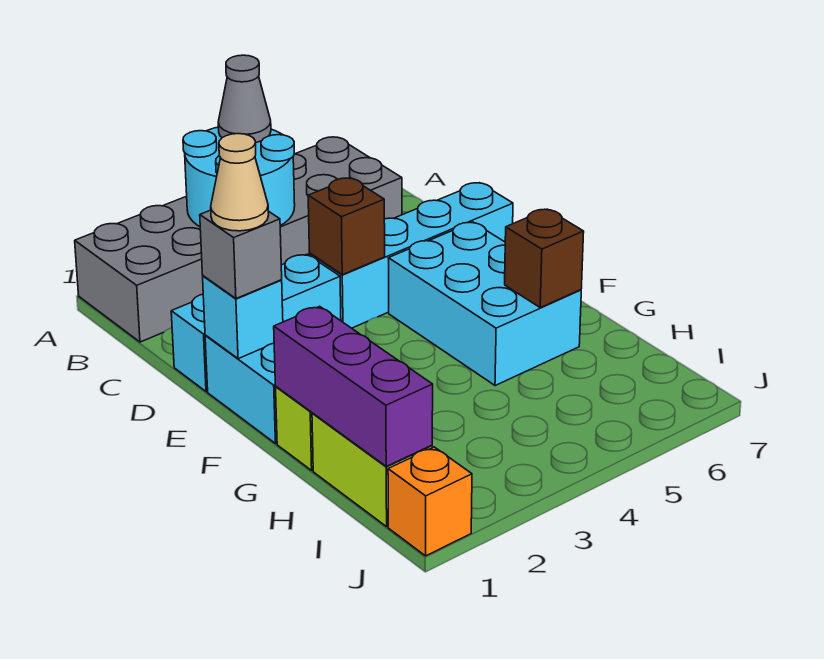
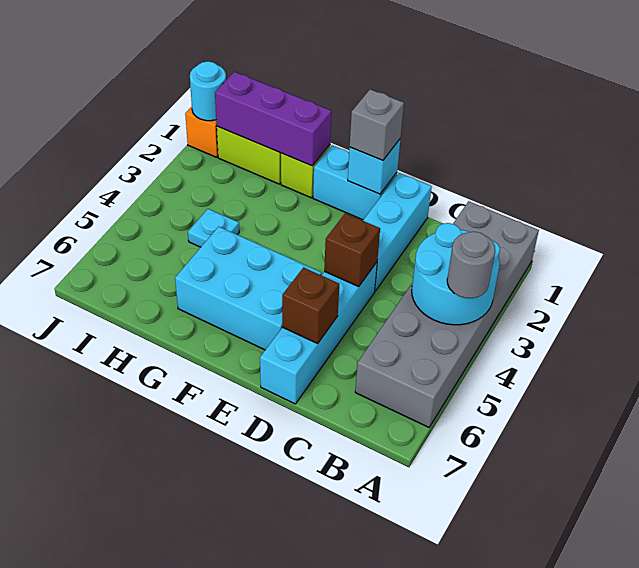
grey cone A4 level 3 -> grey round brick A4 level 3
tan cone E1 level 4 -> none
brown brick G6 level 2 -> brown brick D6 level 2
none -> cyan plate H4 level 1
none -> cyan round brick J1 level 2

